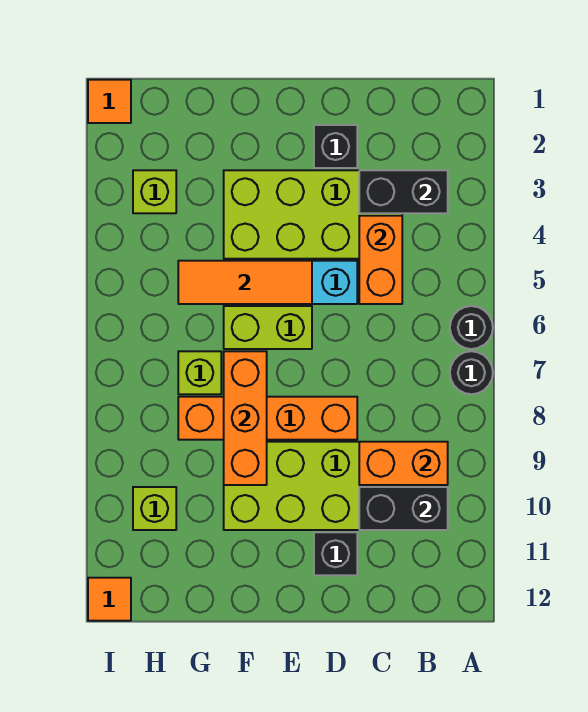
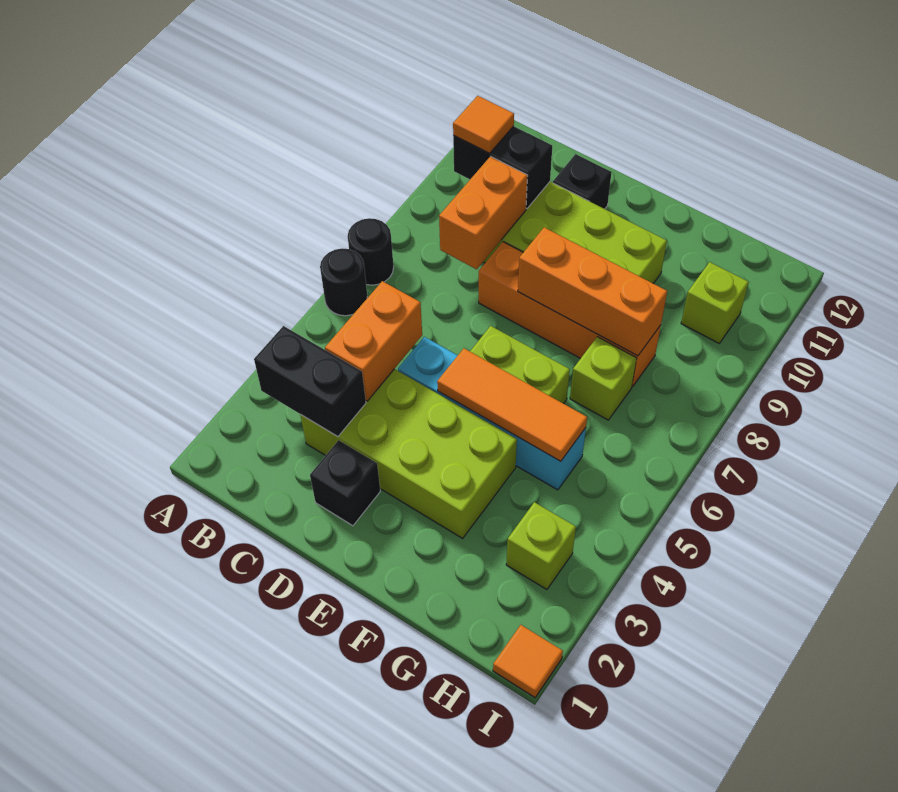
orange brick B9:C9 level 2 -> orange brick C8:C9 level 2
orange brick F7:F9 level 2 -> orange brick E8:G8 level 2
orange tile I12 level 1 -> orange tile B10 level 3

